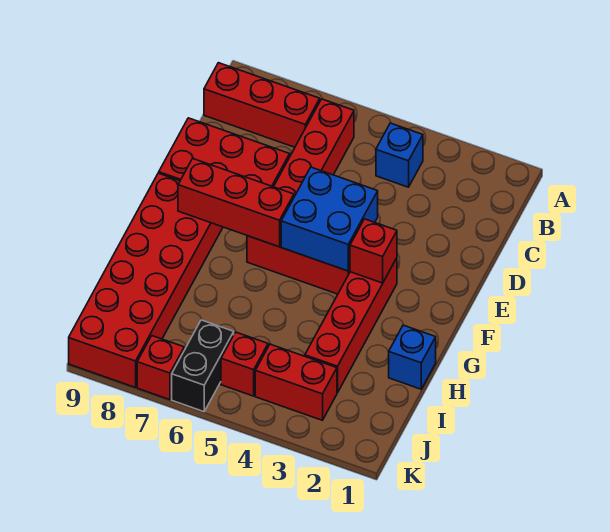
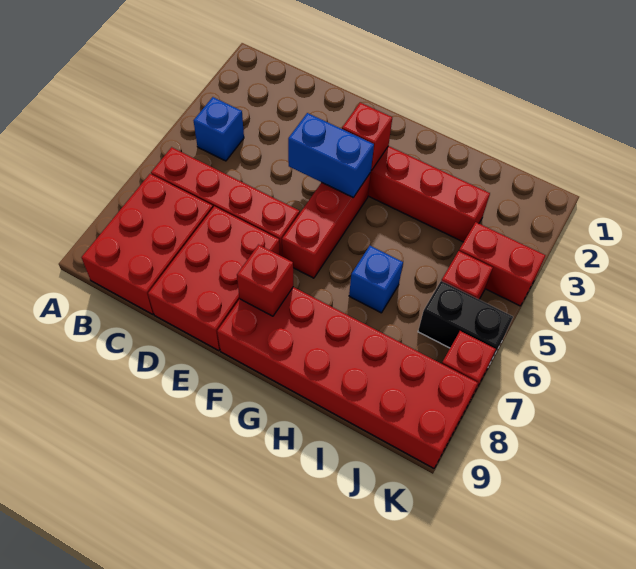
red brick B7:B9 level 1 -> red brick B7:C9 level 1
blue brick E4:F5 level 2 -> blue brick E4:F4 level 2
red brick F6:F8 level 2 -> red brick F8 level 2
blue brick H1 level 1 -> blue brick H6 level 1
red brick J3:J4 level 1 -> red brick J4:K4 level 1

